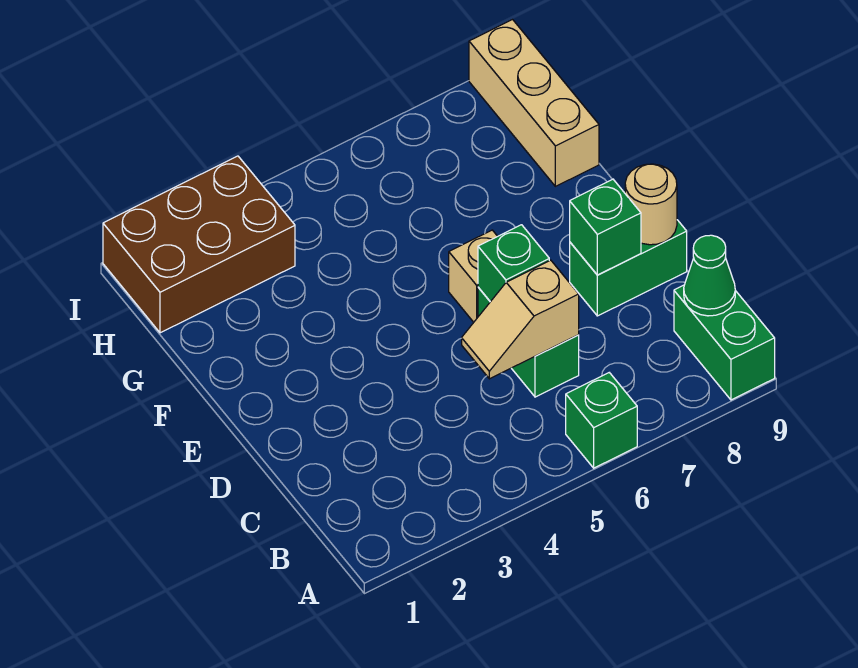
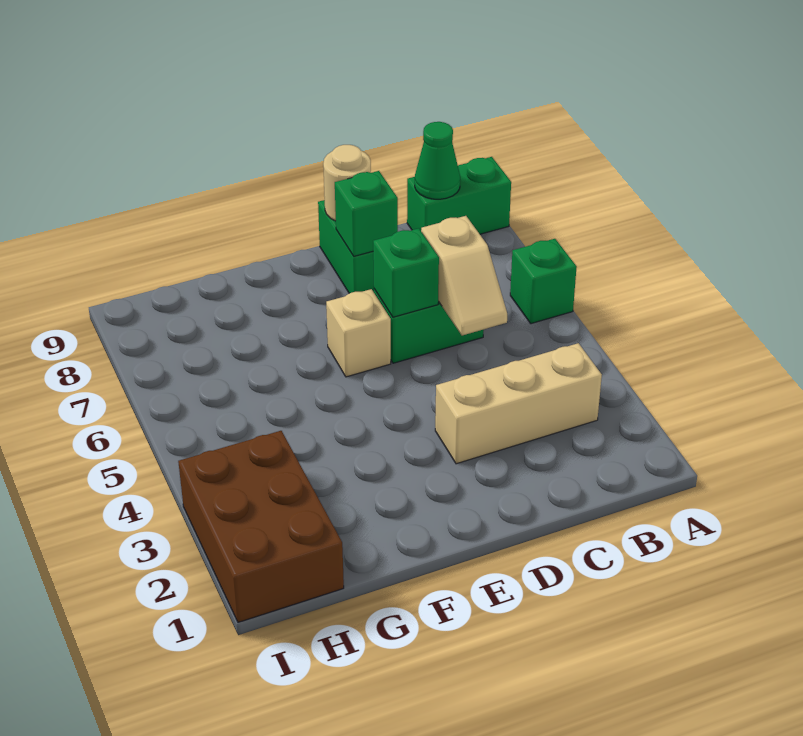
tan brick G9:I9 level 1 -> tan brick B3:D3 level 1

